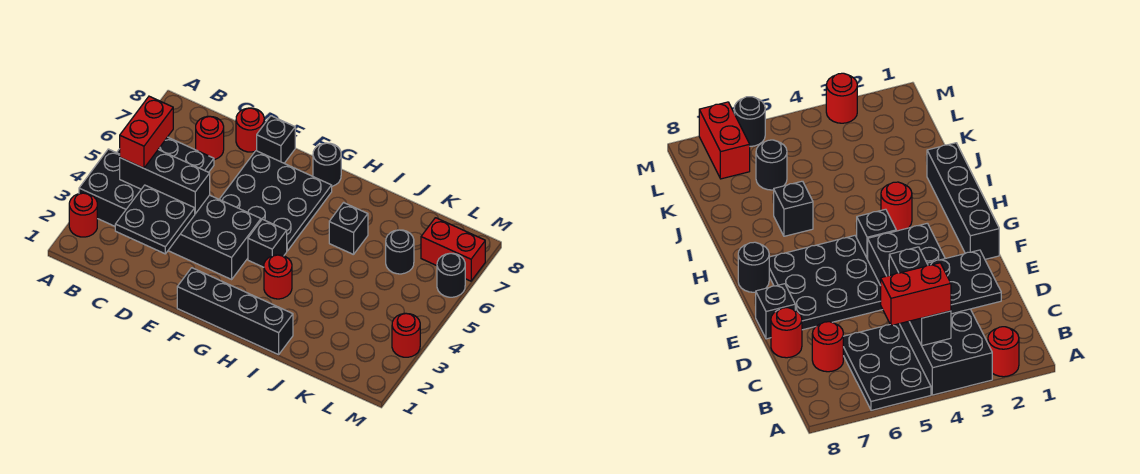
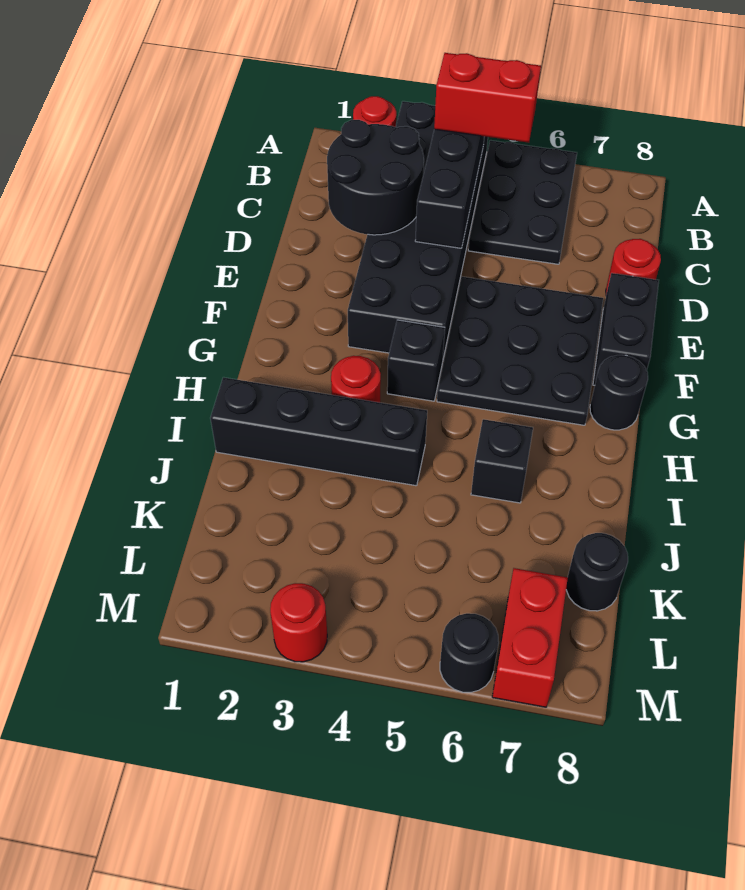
black plate C2:D3 level 2 -> black round brick C2:D3 level 2
red round brick C7 level 1 -> none
black brick E8 level 1 -> black brick E8:F8 level 1
black brick F1:I1 level 1 -> black brick I1:I4 level 1
black round brick K6 level 1 -> black round brick K8 level 1

